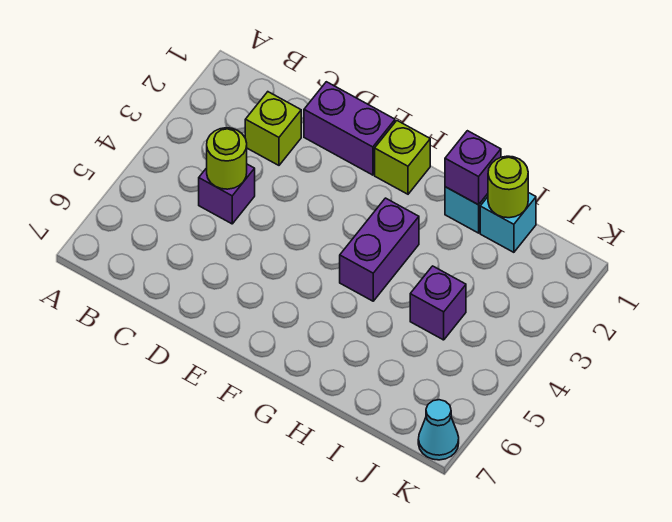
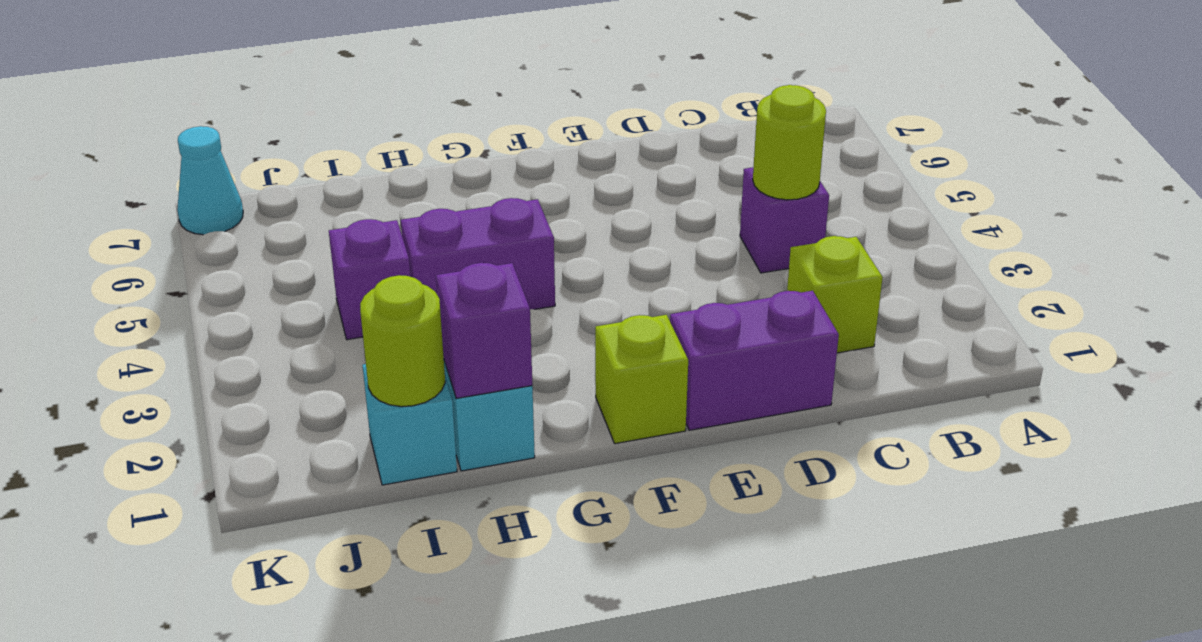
purple brick G3:G4 level 1 -> purple brick G4:H4 level 1

